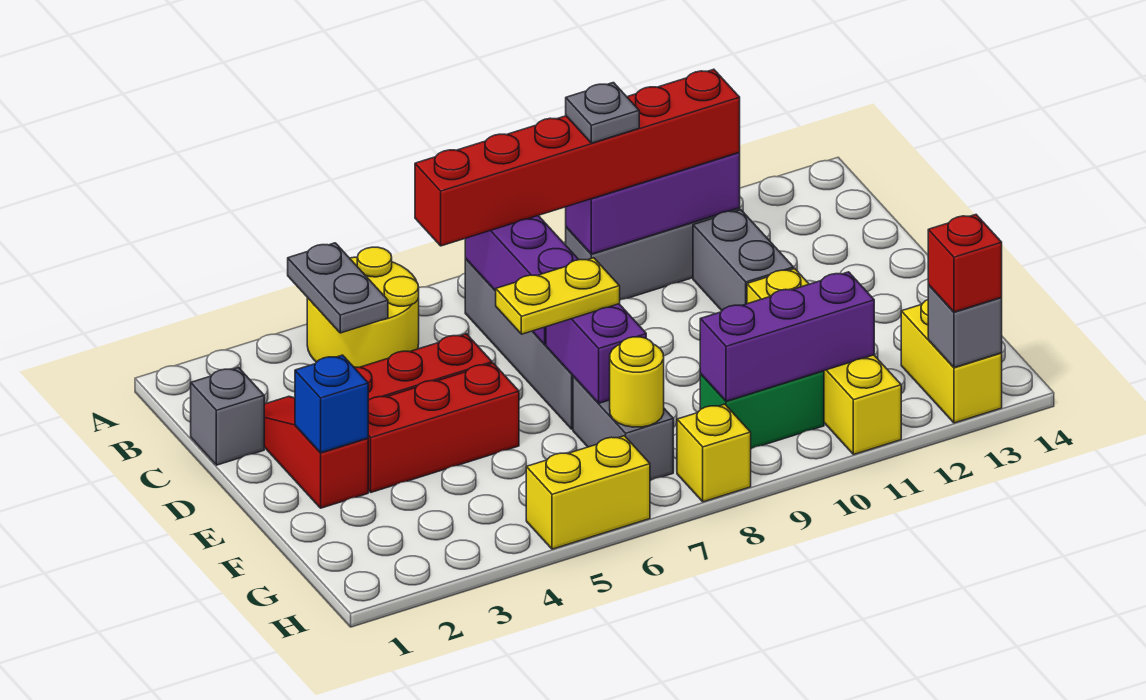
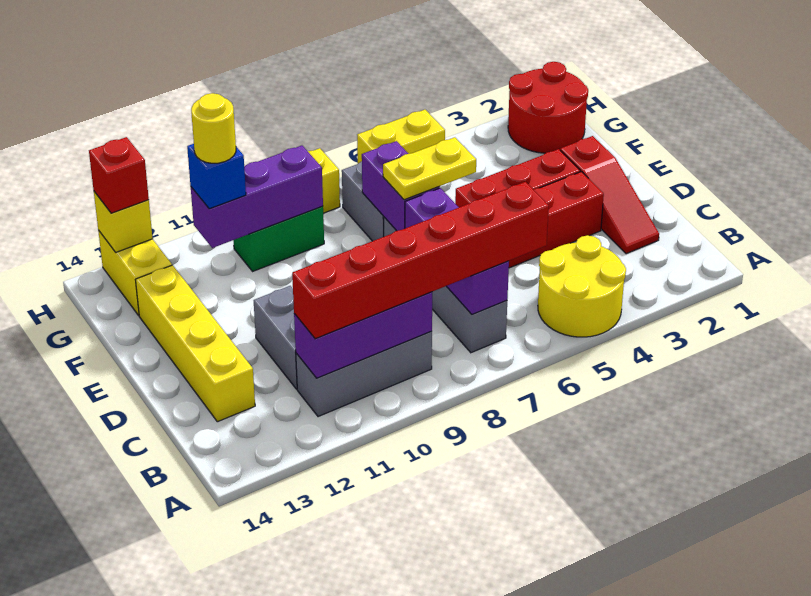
grey plate A4:B4 level 2 -> none
grey plate B9 level 4 -> none
grey brick C1 level 1 -> none
blue brick E2 level 2 -> blue brick G11 level 3
yellow brick E11:H11 level 1 -> yellow brick C13:F13 level 1
none -> red round brick G1:H2 level 1
yellow round brick G7 level 2 -> yellow round brick G11 level 4
grey brick H13 level 2 -> yellow brick H13 level 2

